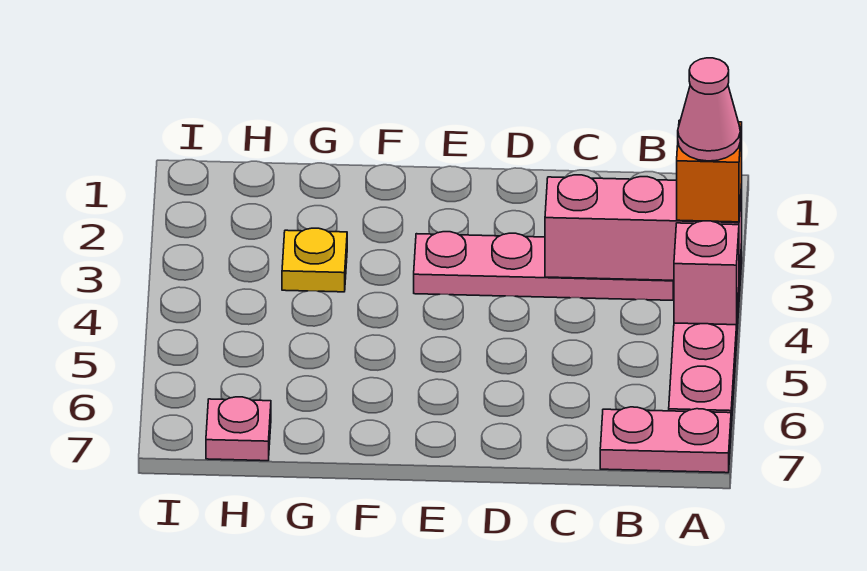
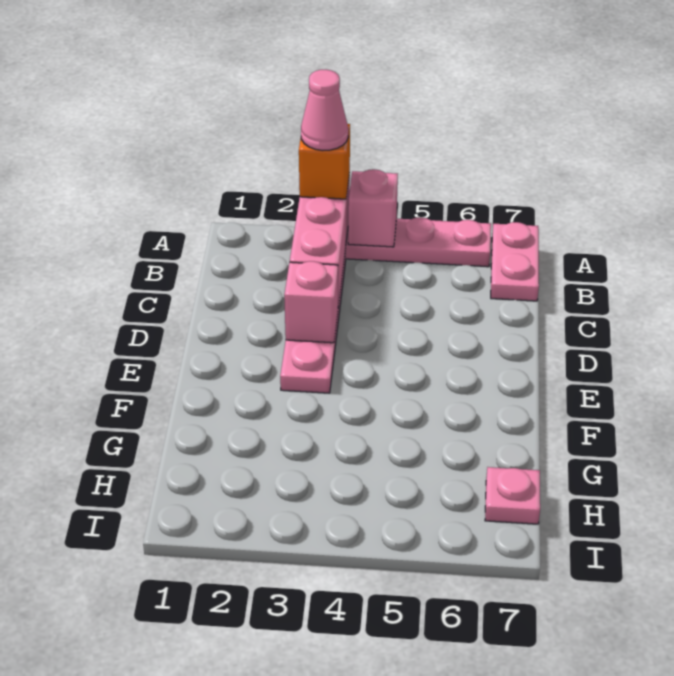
none -> pink brick D3 level 2
yellow plate G3 level 1 -> none

